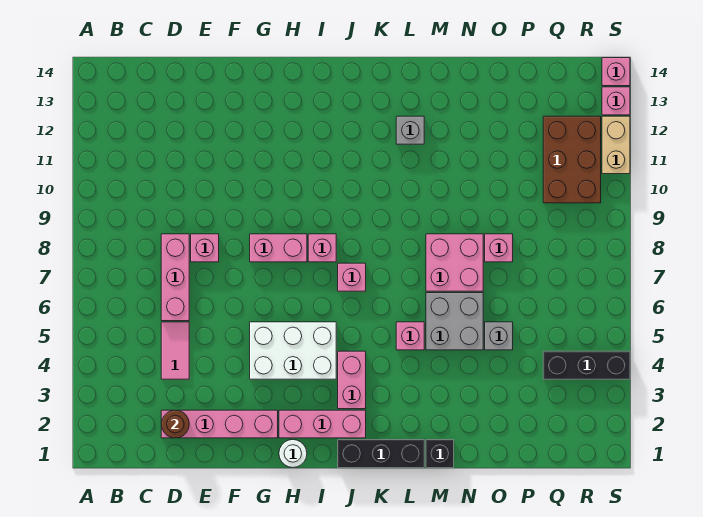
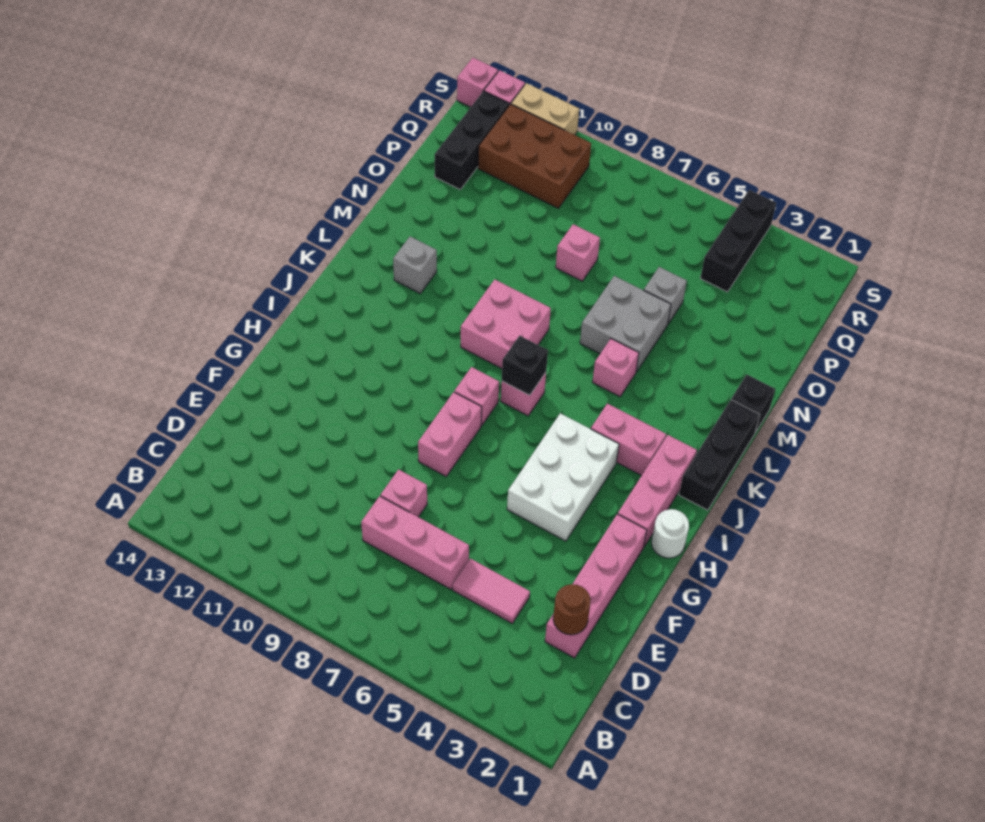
none -> black brick J7 level 2
pink brick M7:N8 level 1 -> pink brick K8:L9 level 1
none -> black brick P13:R13 level 1

